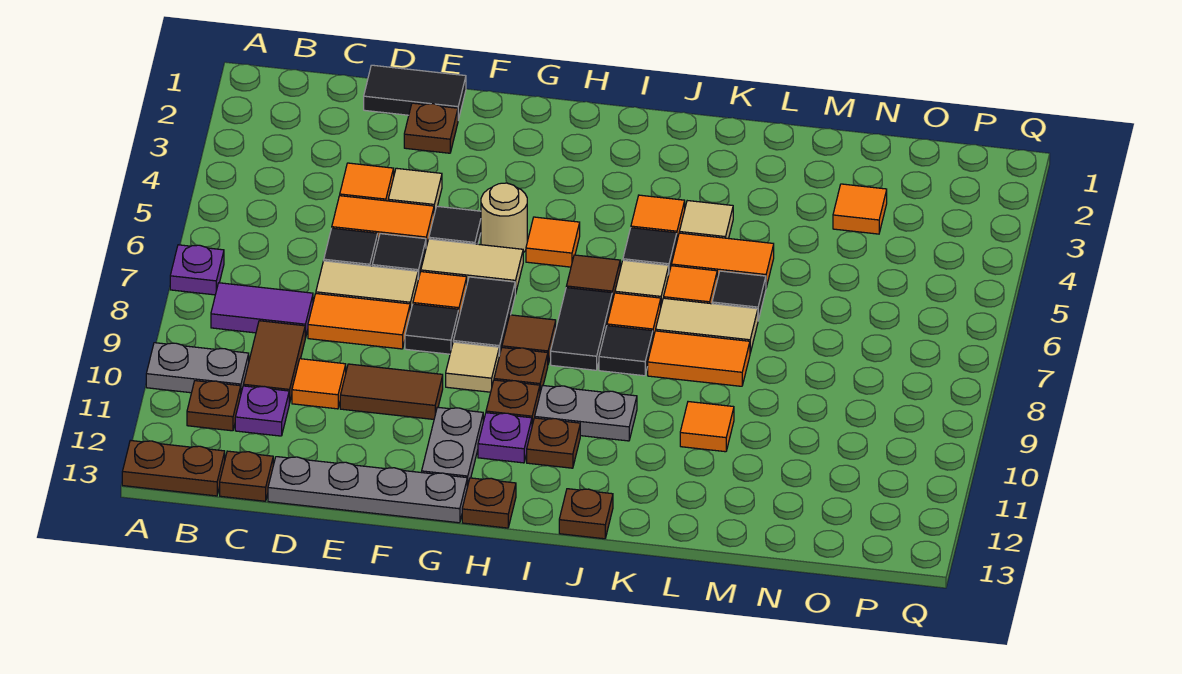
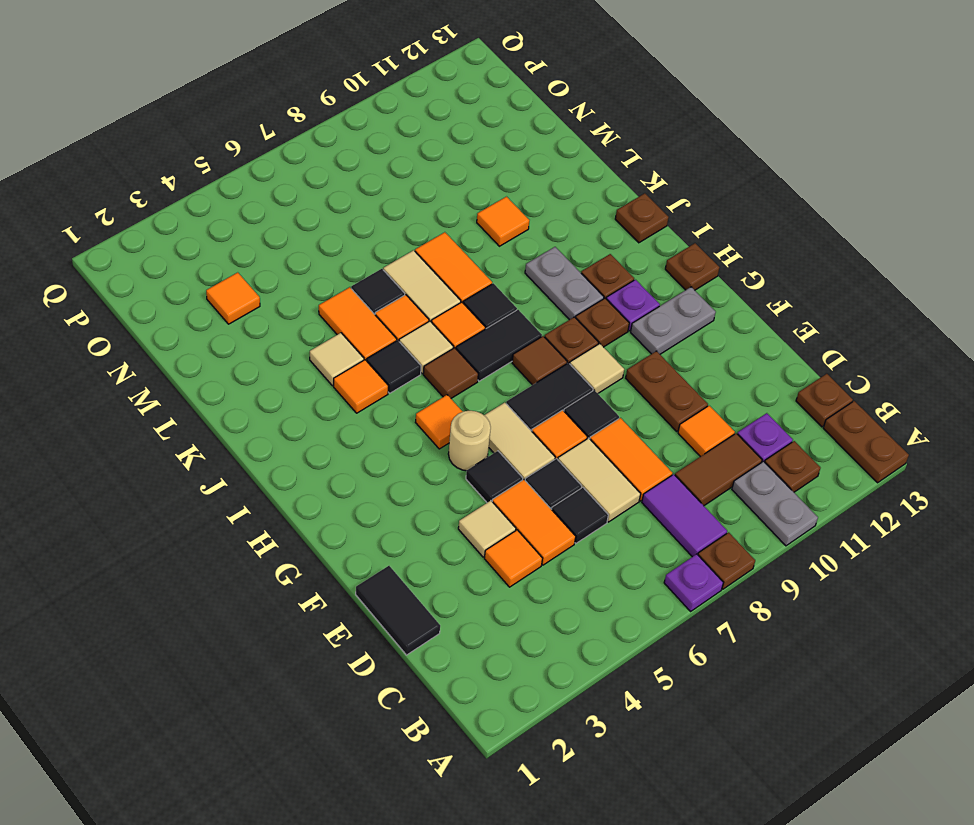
grey plate D13:G13 level 1 -> none
brown plate E2 level 1 -> brown plate A8 level 1
brown tile E10:F10 level 1 -> brown plate E10:F10 level 1

